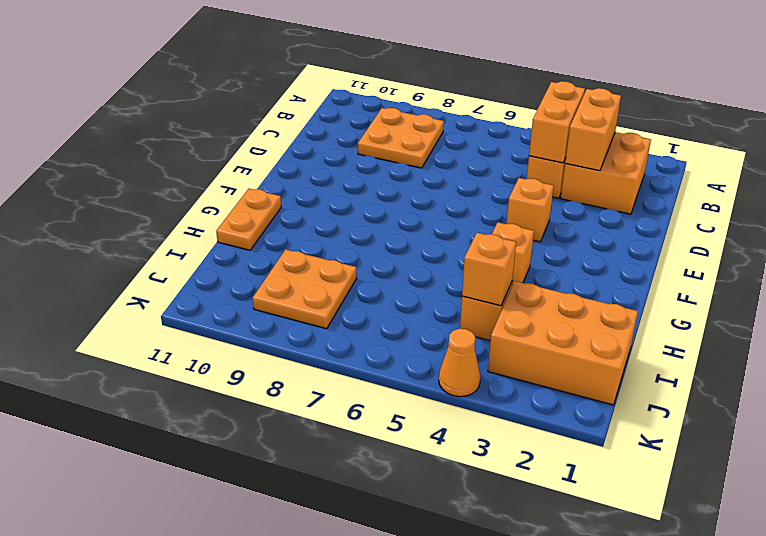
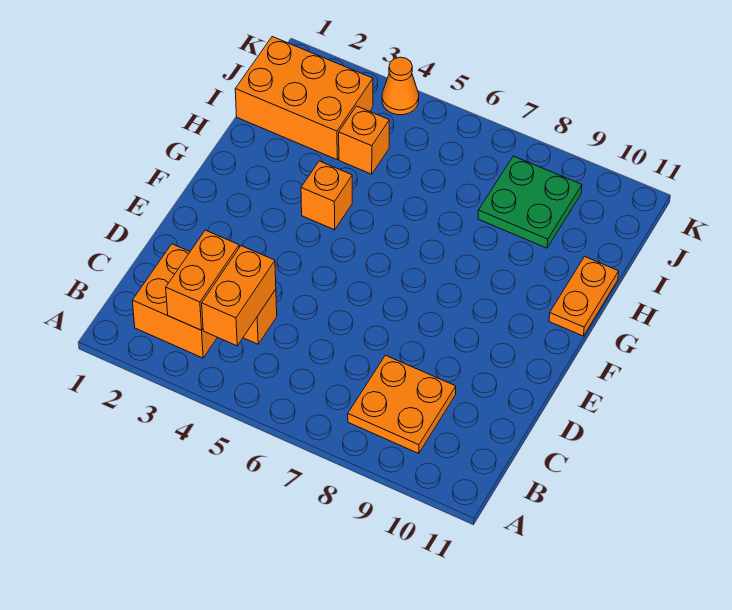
orange brick E4 level 1 -> none
orange brick I4 level 2 -> none
orange plate I8:J9 level 1 -> green plate I8:J9 level 1

